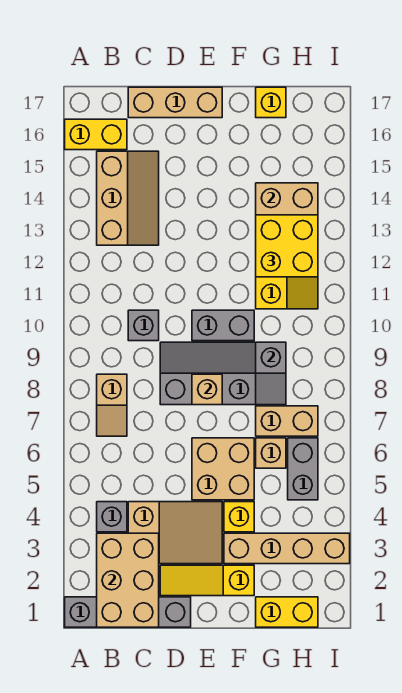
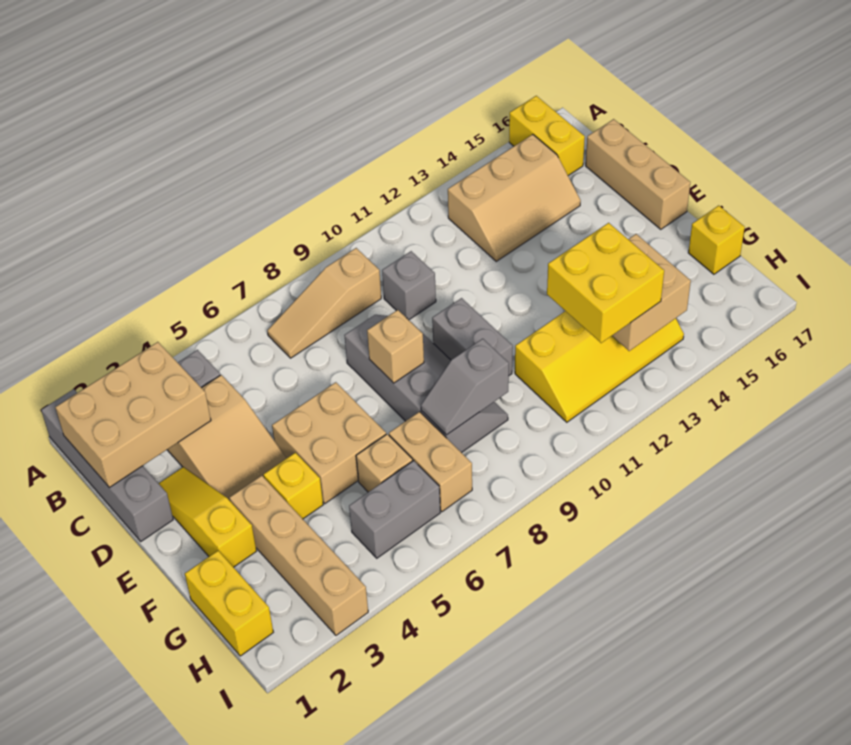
tan slope B7:B8 level 1 top 8 -> tan slope B7:B9 level 1 top 9

